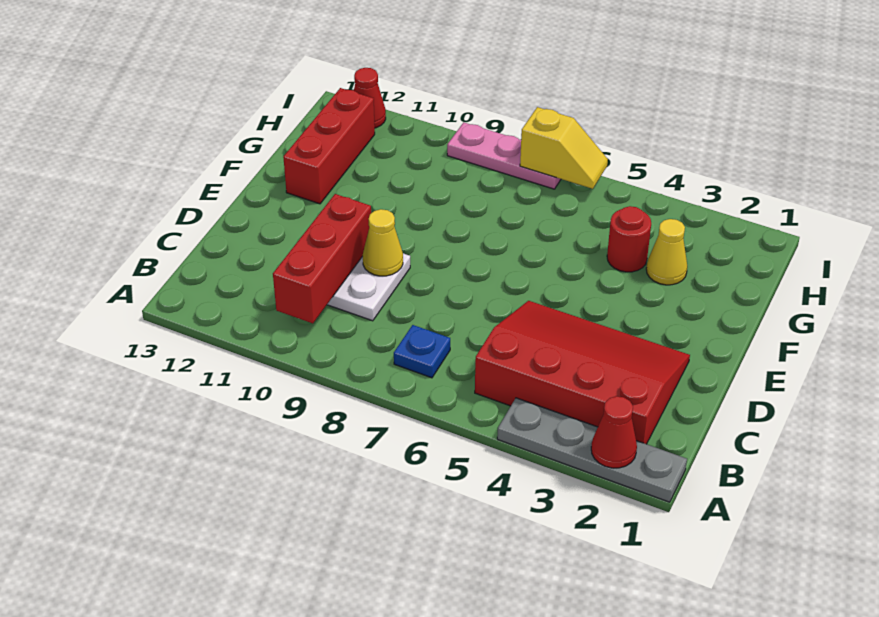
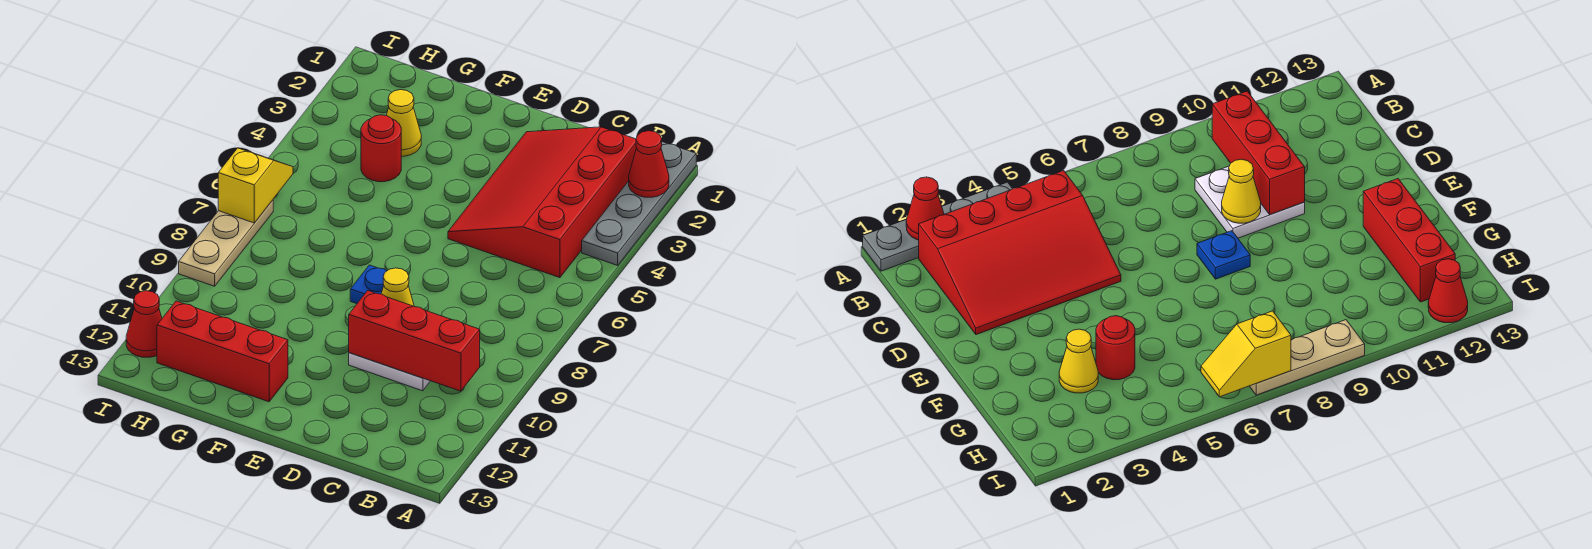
blue plate B7 level 1 -> blue plate E8 level 1
pink plate I7:I9 level 1 -> tan plate I7:I9 level 1

